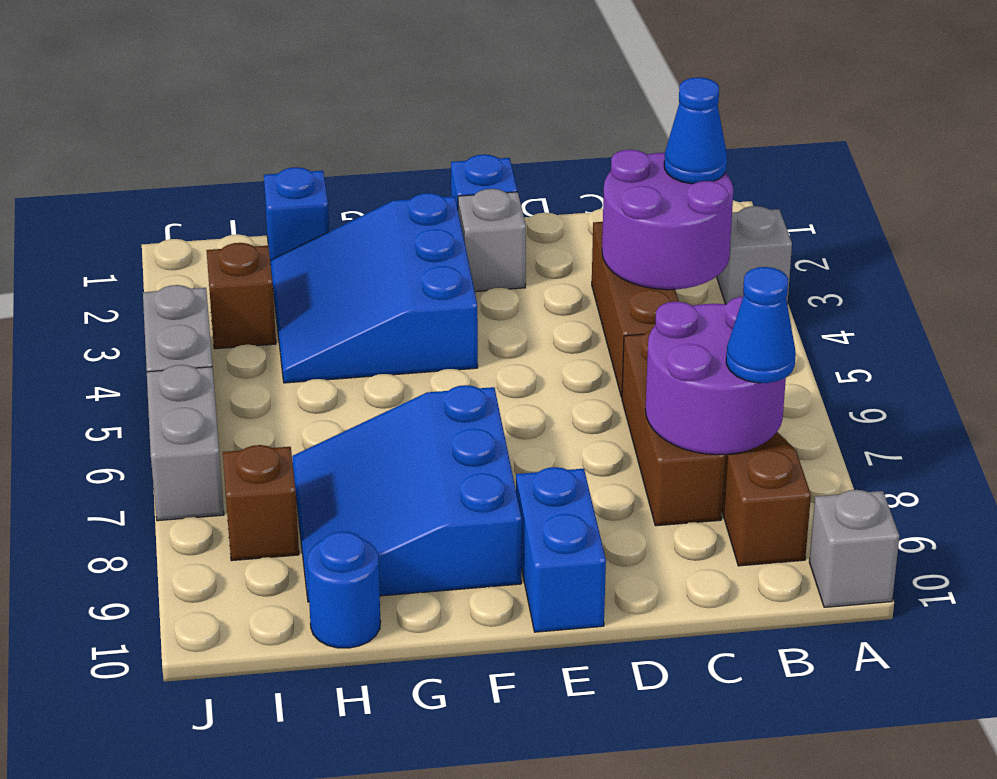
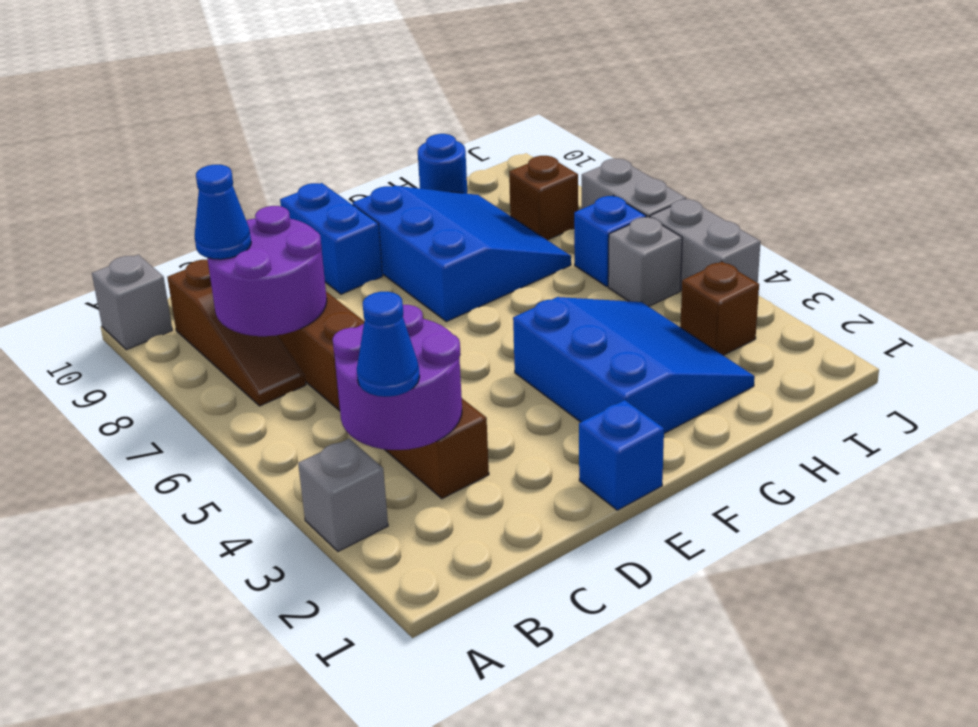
grey brick E2 level 1 -> grey brick I5 level 1
blue brick H1 level 1 -> blue brick I6 level 1

